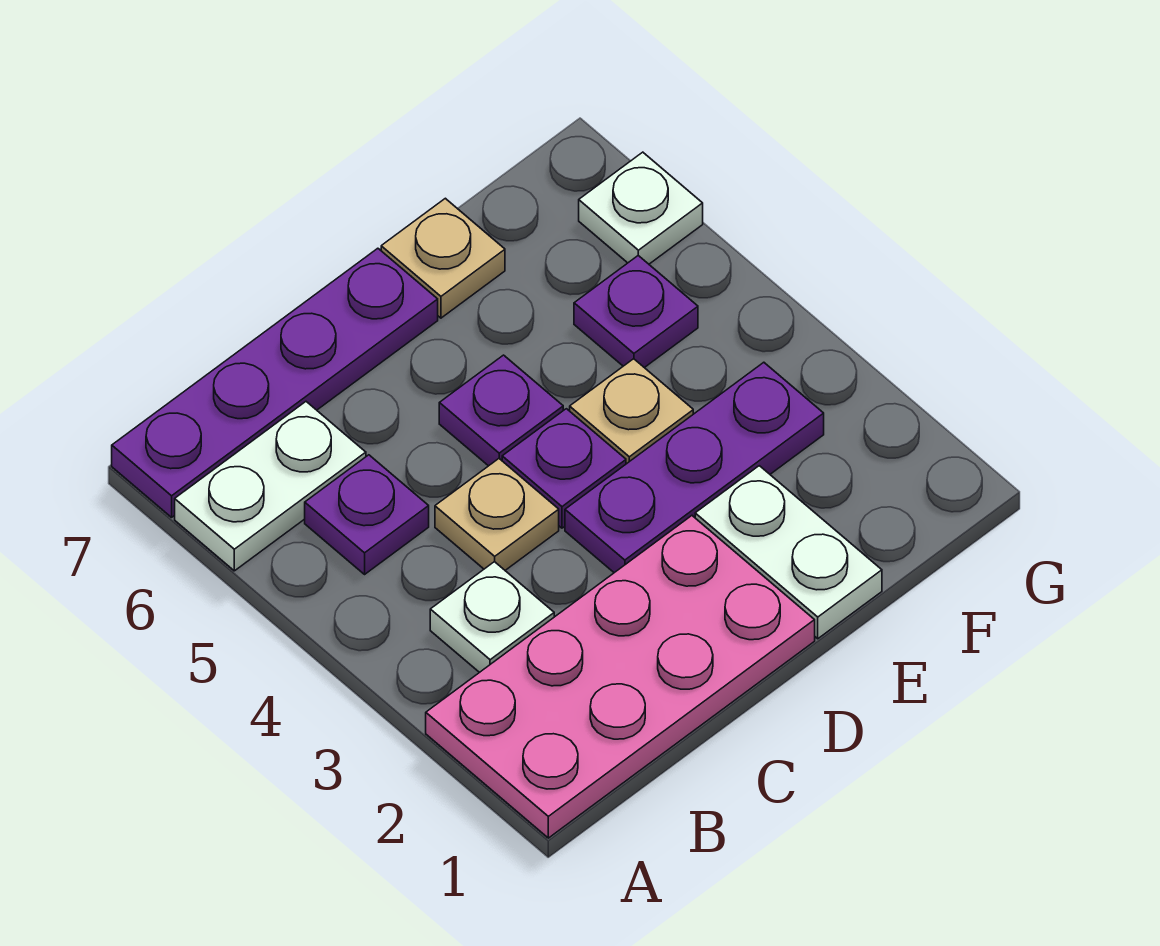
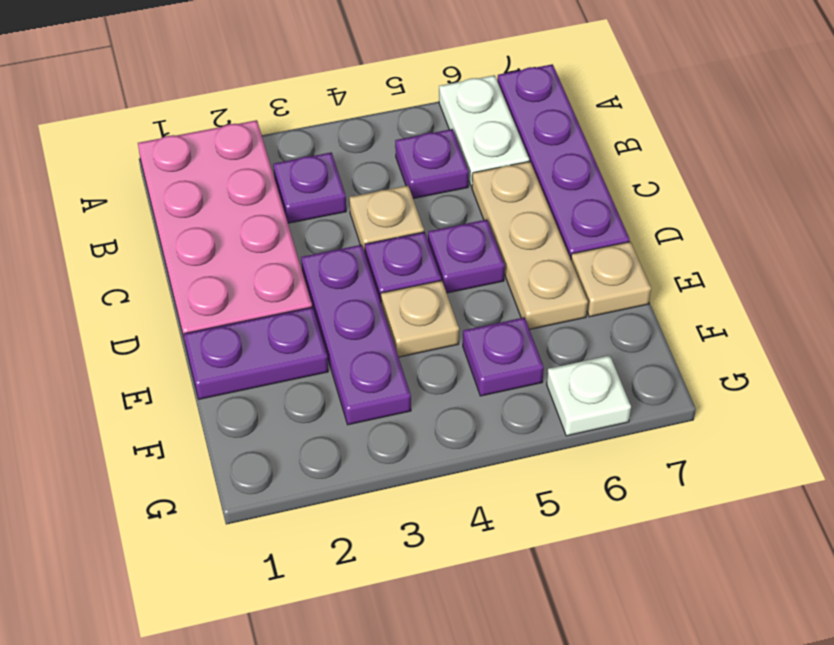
white plate B3 level 1 -> purple plate B3 level 1
none -> tan plate C6:E6 level 1
white plate E1:E2 level 1 -> purple plate E1:E2 level 1

